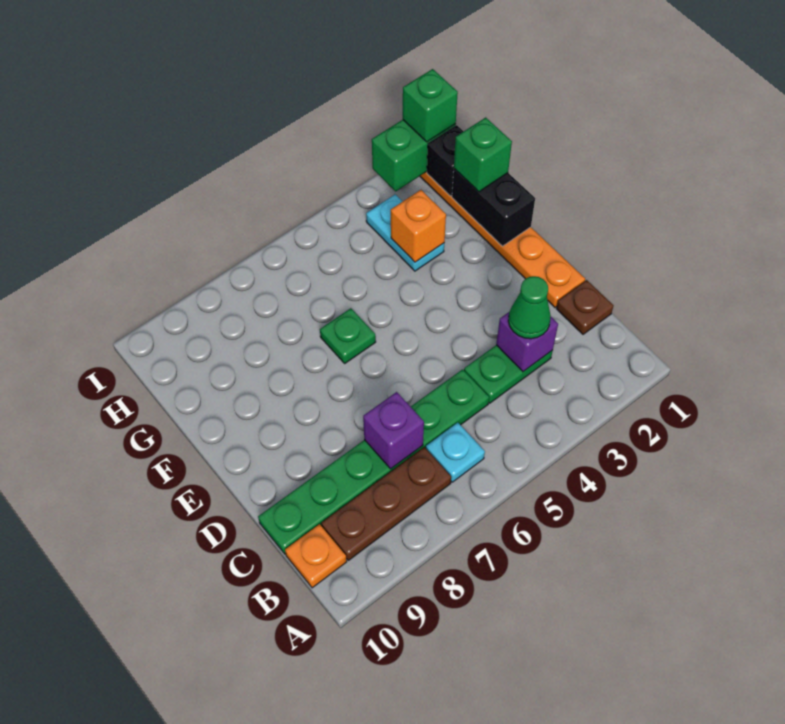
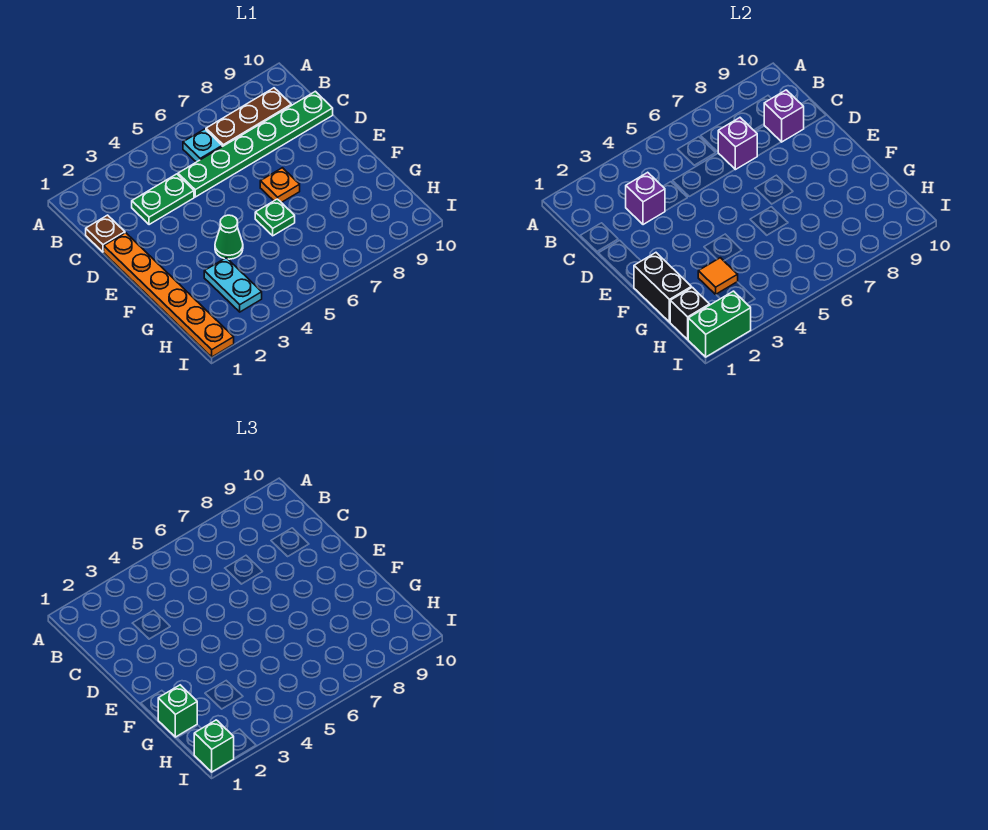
orange plate B10 level 1 -> orange plate E7 level 1
green cone C3 level 3 -> green cone F4 level 1
none -> purple brick C9 level 2
orange brick G3 level 2 -> orange tile G3 level 2

